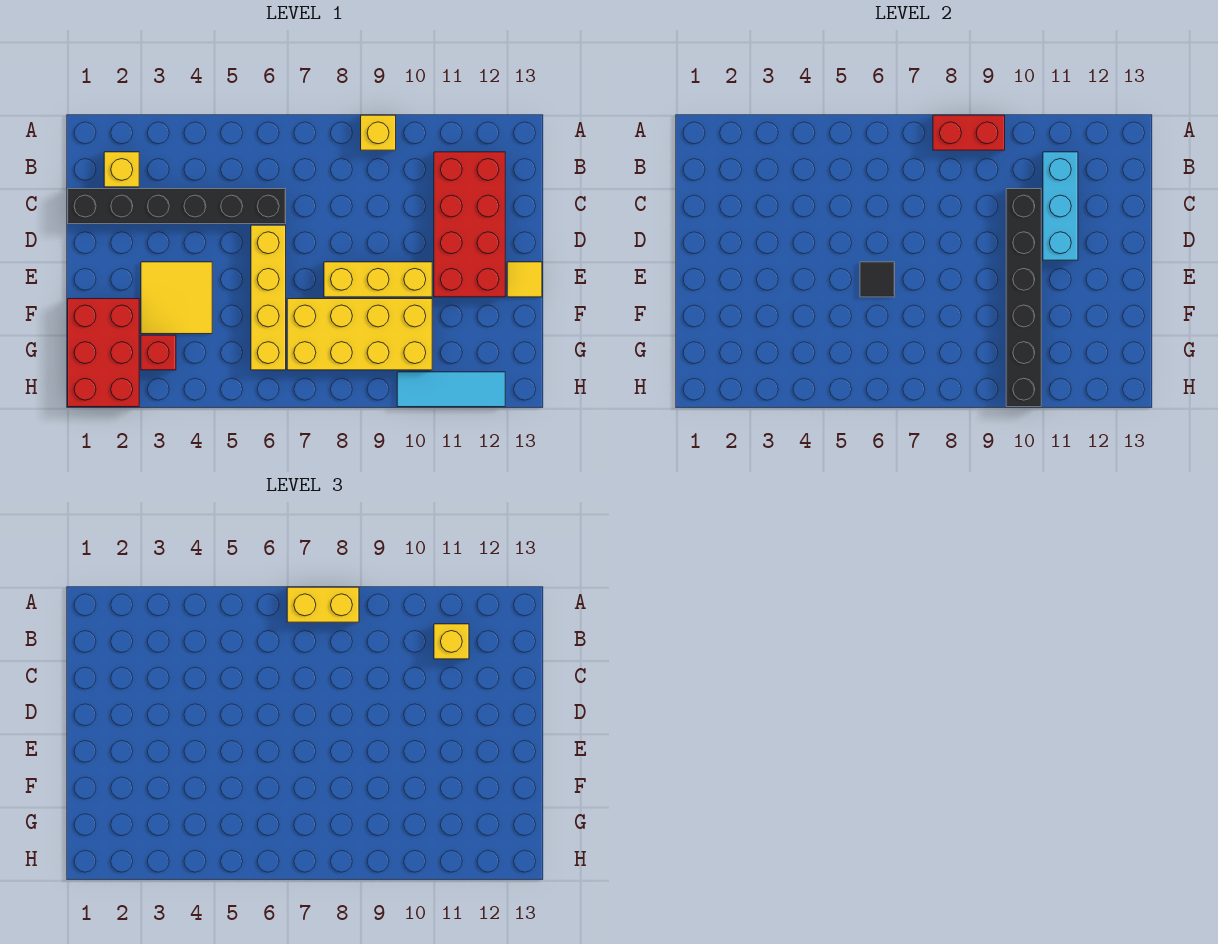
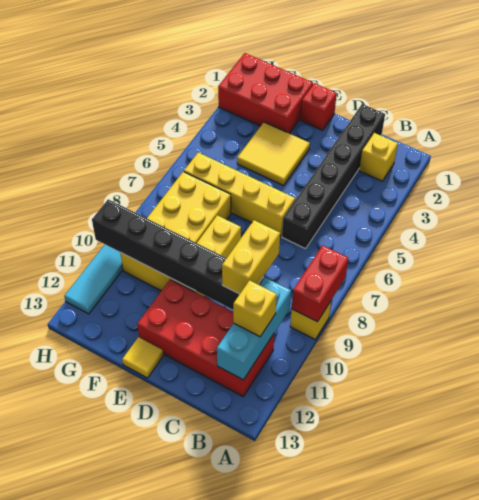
yellow brick A7:A8 level 3 -> yellow brick C9:C10 level 3
cyan brick B11:D11 level 2 -> cyan brick B10:B12 level 2
black tile E6 level 2 -> none
red brick G3 level 1 -> red brick E1 level 1

